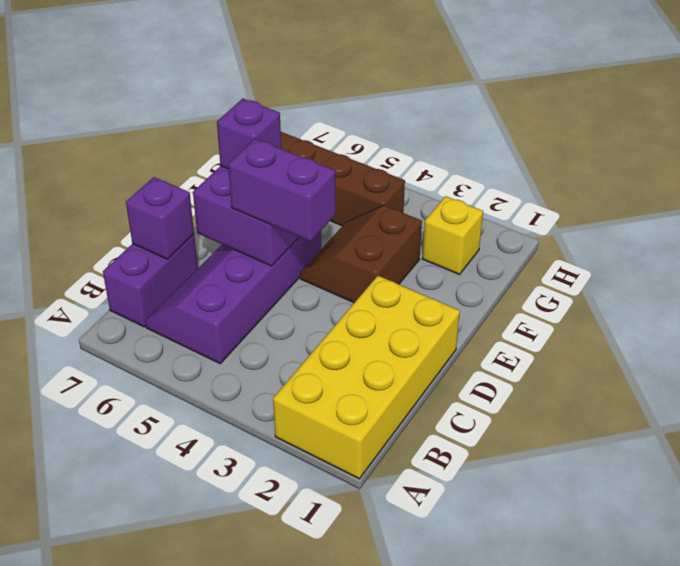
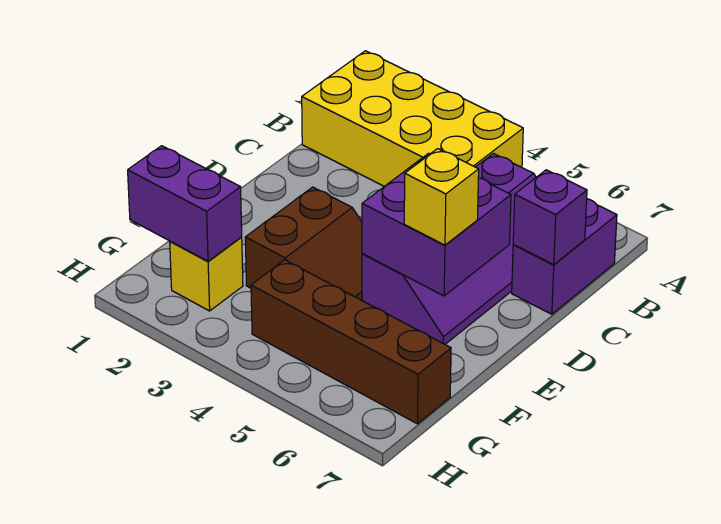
yellow brick A1:D2 level 1 -> yellow brick A1:B4 level 1
purple brick D4:D5 level 3 -> purple brick G1:G2 level 2
purple brick E6 level 3 -> yellow brick E6 level 3

